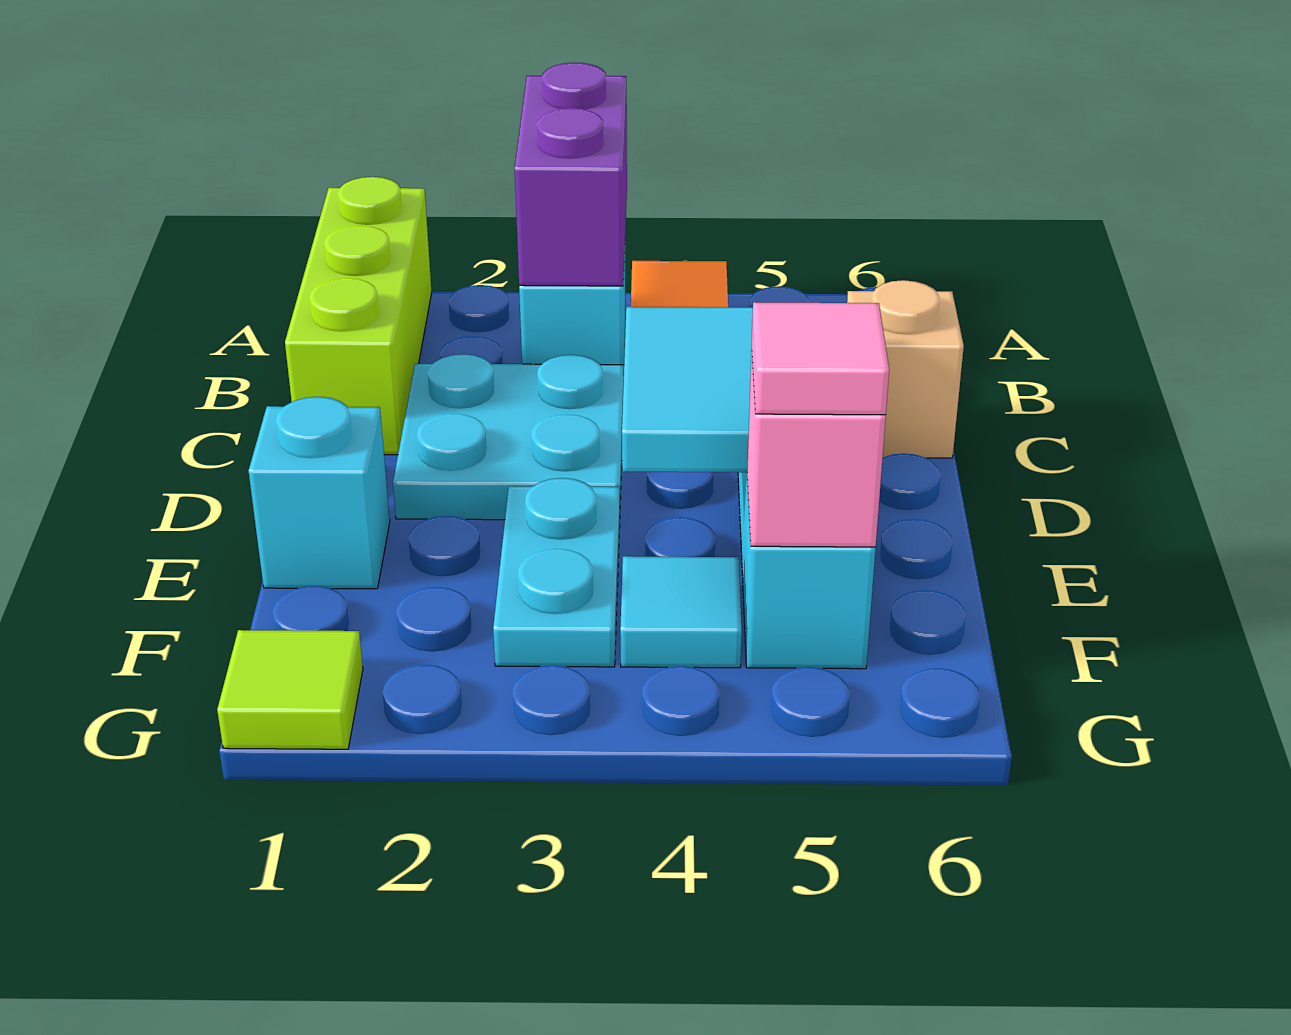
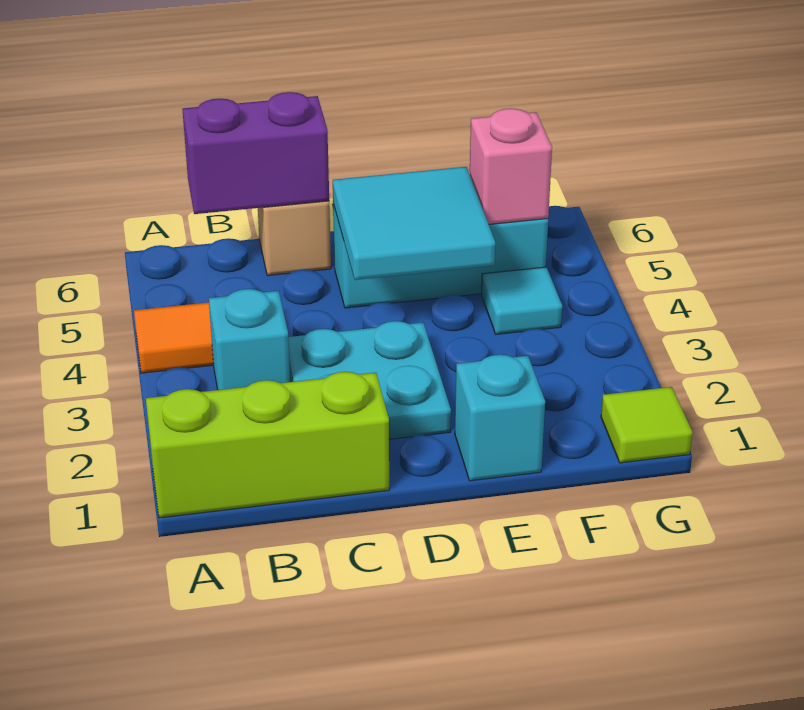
purple brick A3:B3 level 2 -> purple brick B6:C6 level 2
cyan plate E3:F3 level 1 -> none
pink tile F5 level 3 -> none

